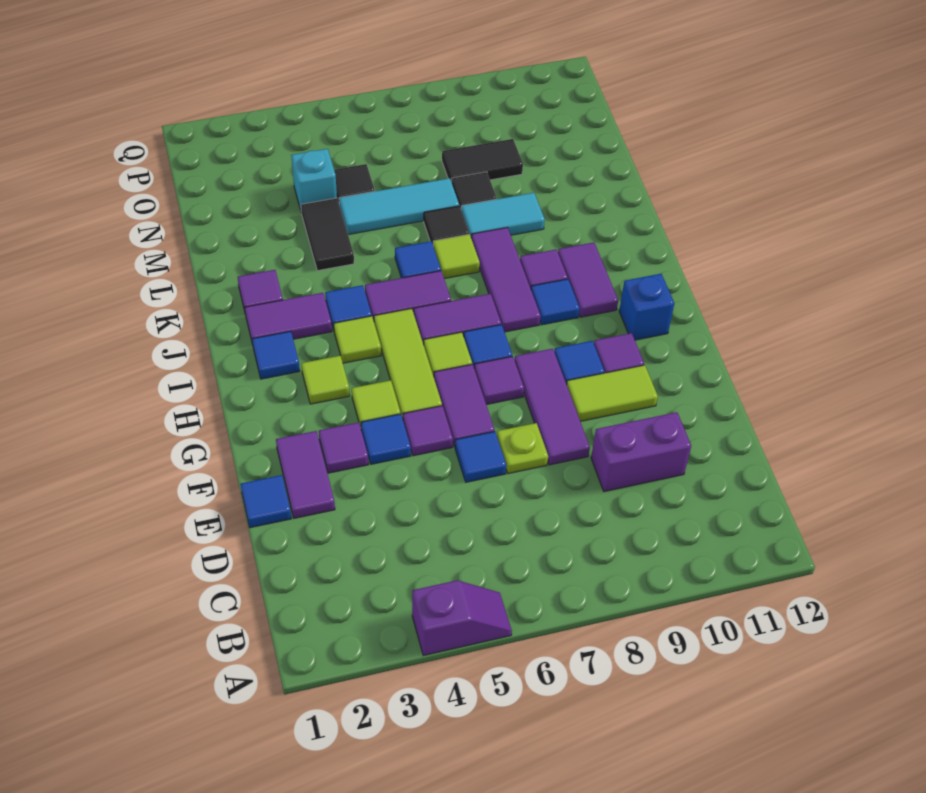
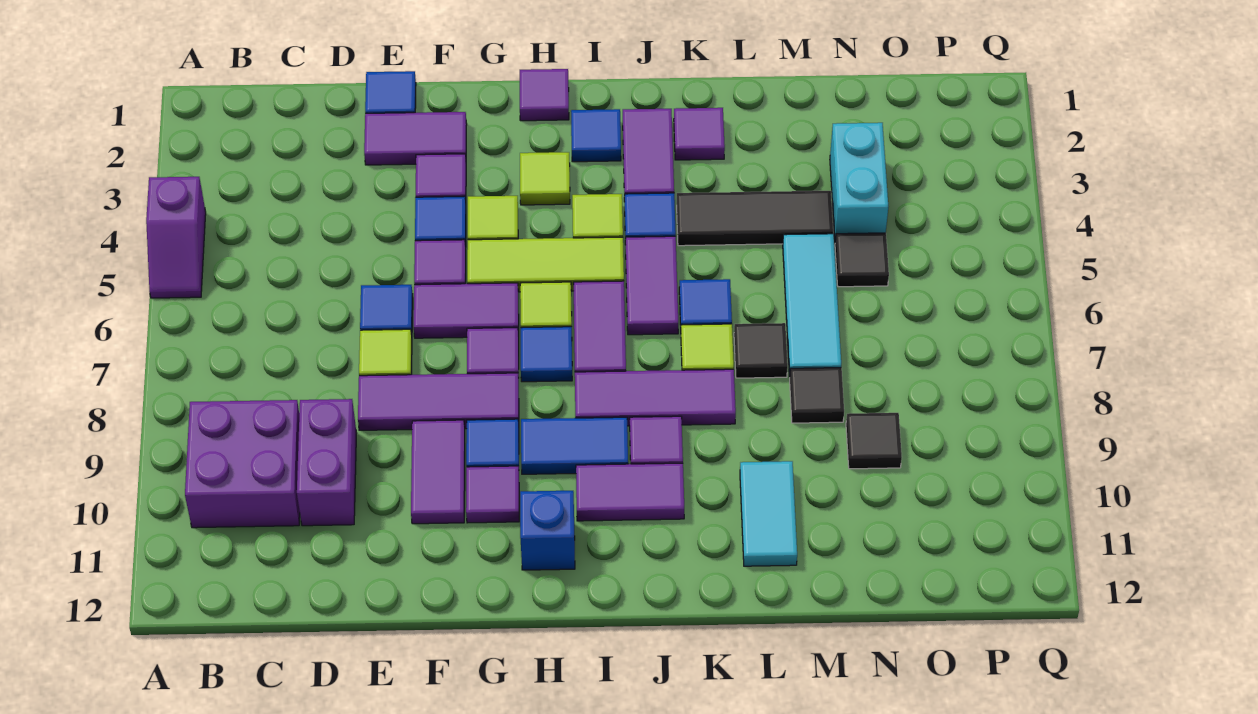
none -> purple brick B9:C10 level 1
lime plate E7 level 1 -> lime tile E7 level 1
lime tile F9:F10 level 1 -> purple tile F9:F10 level 1
none -> purple tile H1 level 1
blue tile I9 level 1 -> blue tile H9:I9 level 1
black tile L4:M4 level 1 -> black tile K4:M4 level 1
cyan tile L8:L9 level 1 -> cyan tile L10:L11 level 1
cyan brick N4 level 1 -> cyan brick N3:N4 level 1
black tile N8:N9 level 1 -> black tile N9 level 1

